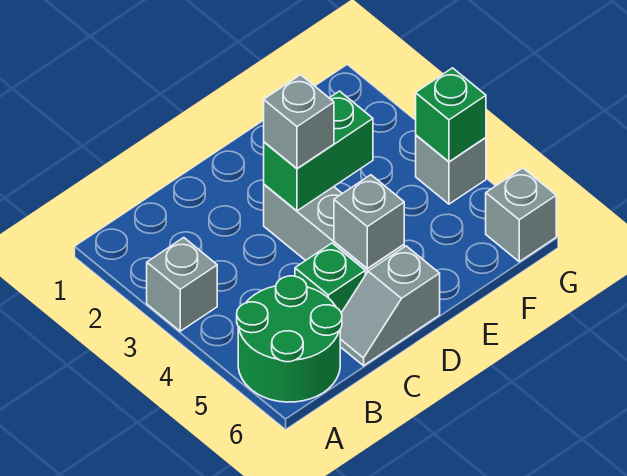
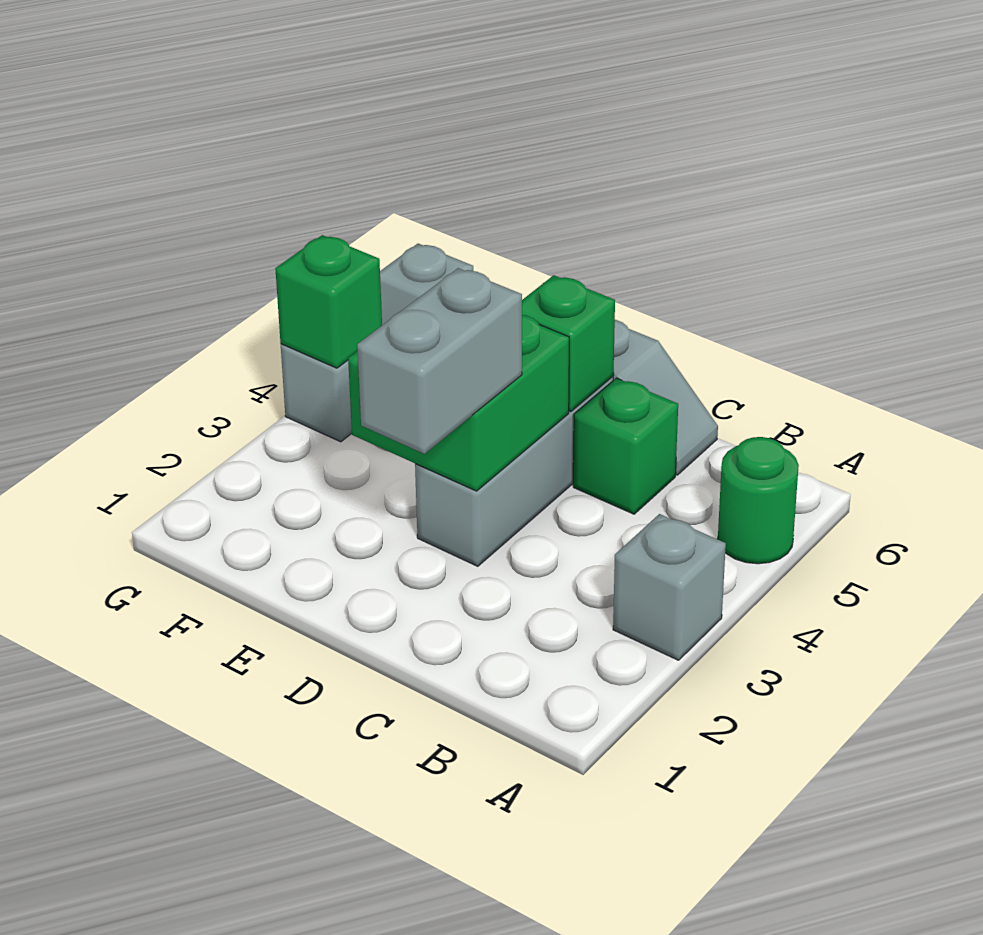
green round brick A5:B6 level 1 -> green round brick A5 level 1
green brick D3:E3 level 2 -> green brick D3:E4 level 2
grey brick D3 level 3 -> grey brick D2:D3 level 3
grey brick D5 level 2 -> green brick D5 level 2

